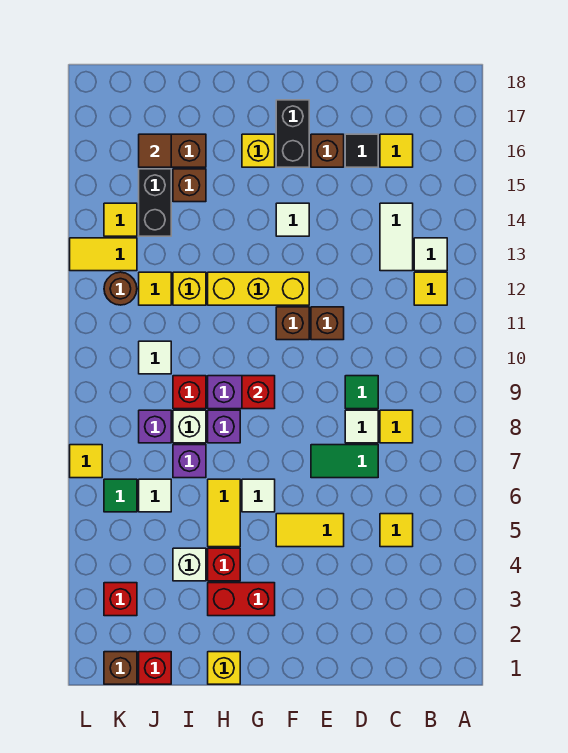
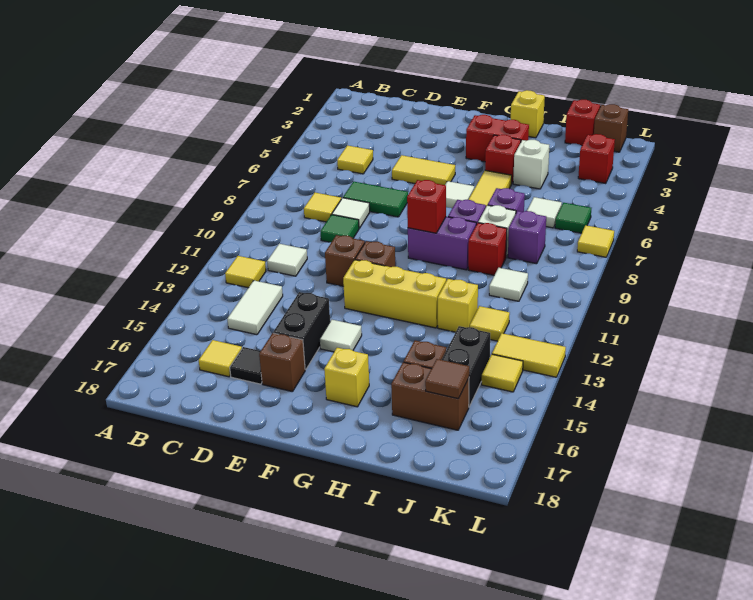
white tile B13 level 1 -> white tile C11 level 1
black brick F16:F17 level 1 -> black brick E14:E15 level 1
brown round brick K12 level 1 -> none

